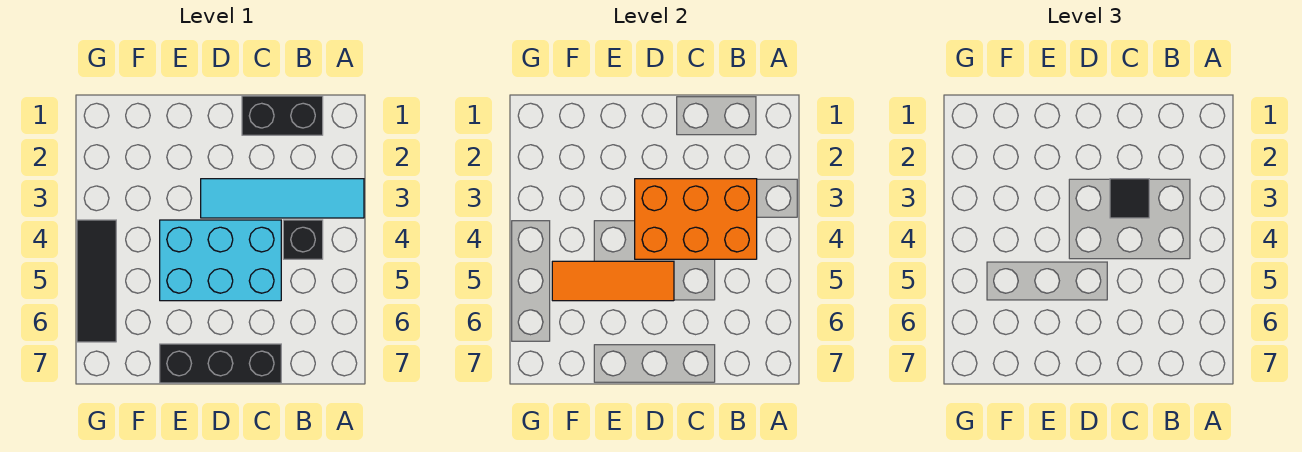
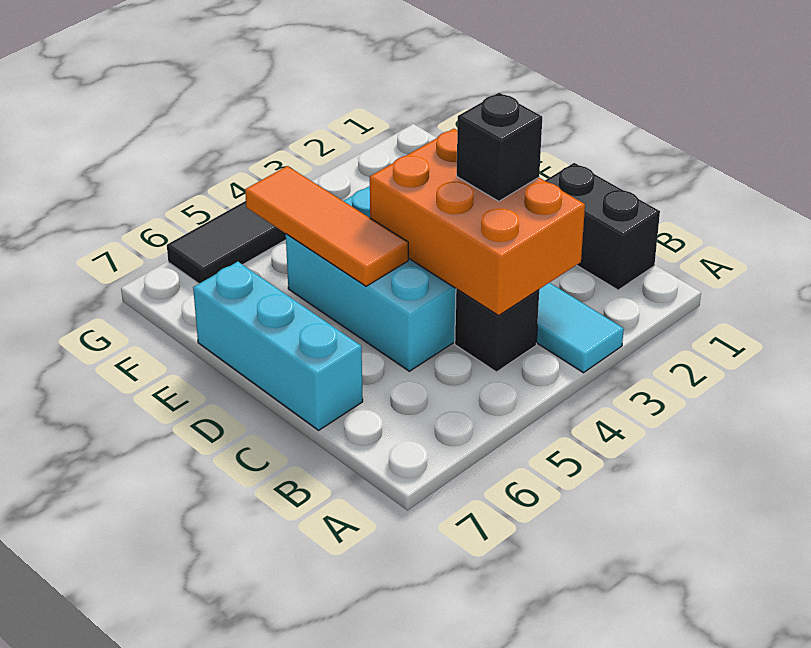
black tile C3 level 3 -> black brick C3 level 3
black brick C7:E7 level 1 -> cyan brick C7:E7 level 1

